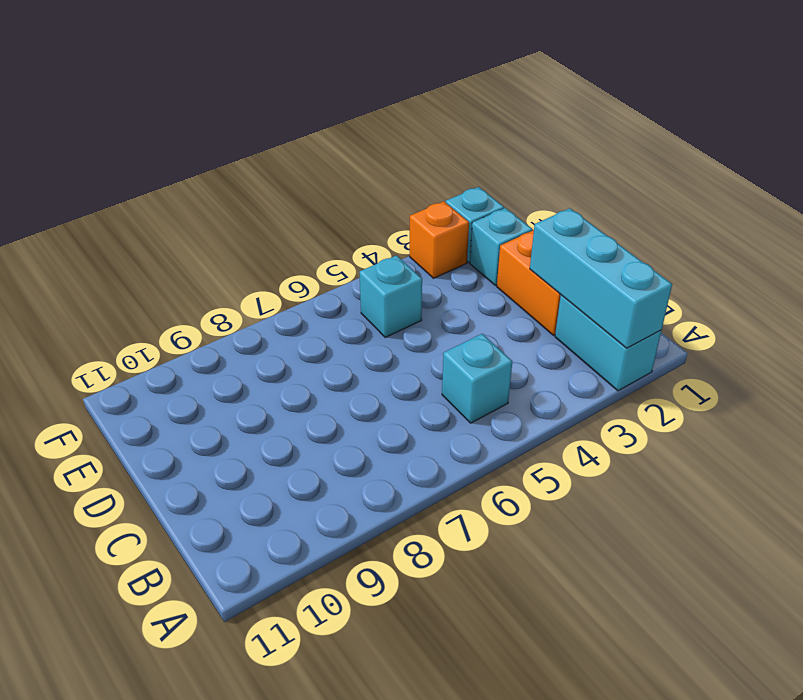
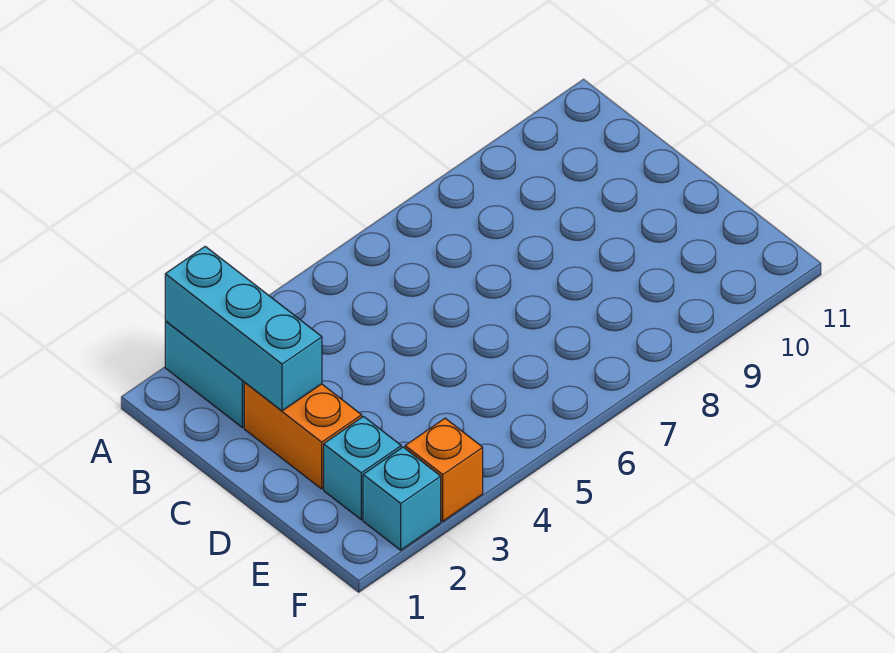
cyan brick B5 level 1 -> none
cyan brick E5 level 1 -> none

